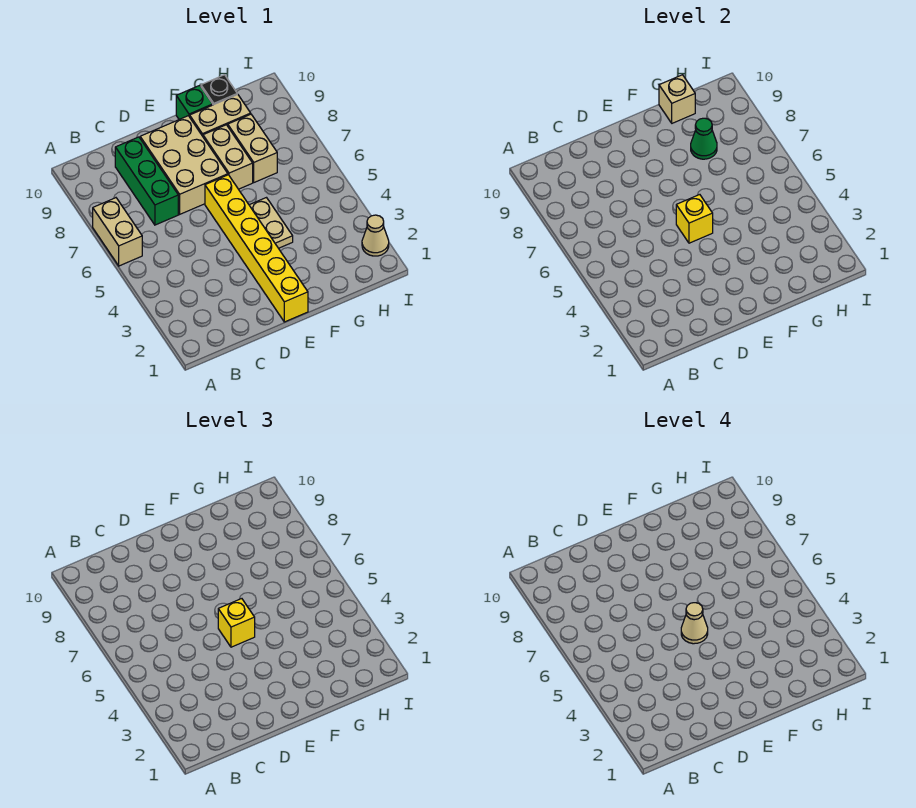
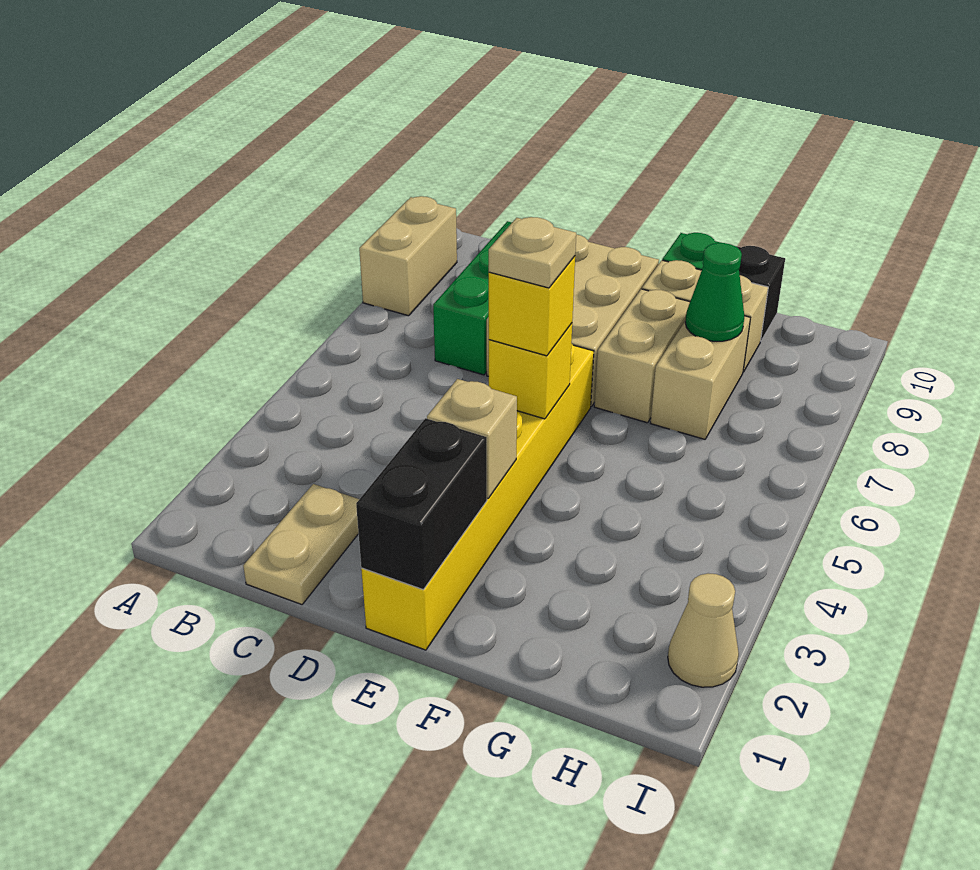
tan brick A6:A7 level 1 -> tan brick A8:A9 level 1
none -> black brick E1:E2 level 2
tan cone E5 level 4 -> tan plate E5 level 4
tan plate F4:F5 level 1 -> tan plate C1:C2 level 1
tan brick G10 level 2 -> tan brick E3 level 2

